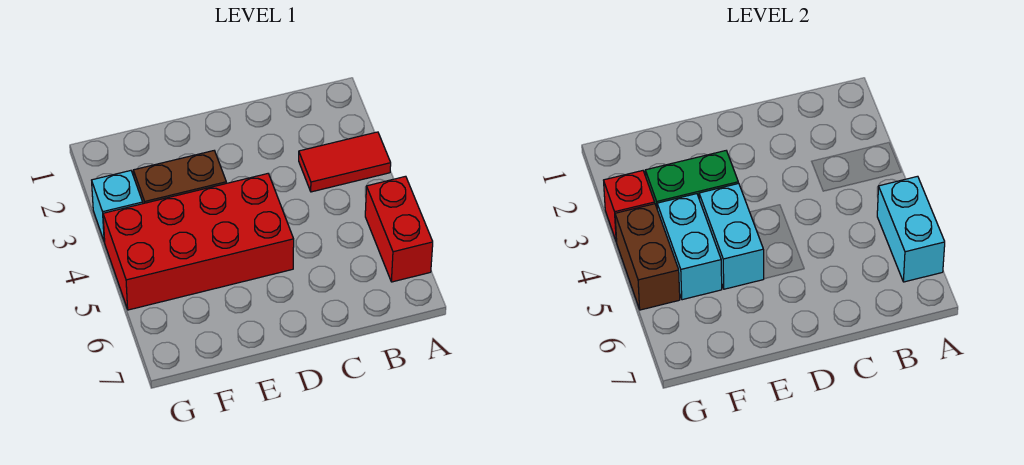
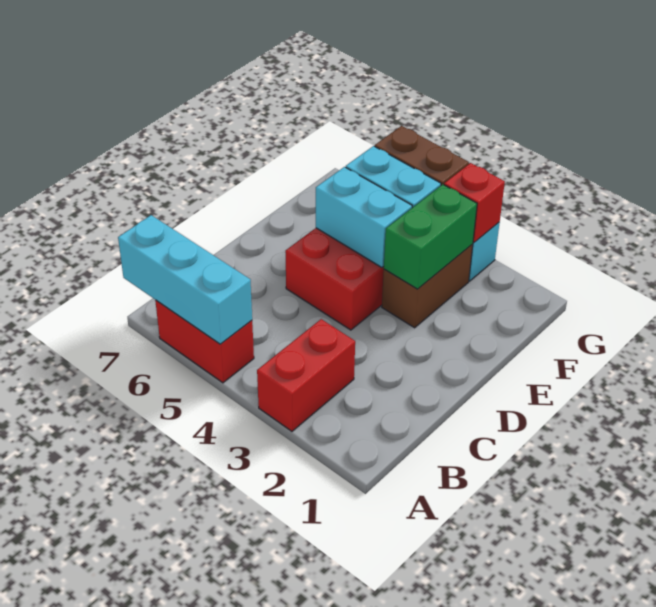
red tile A3:B3 level 1 -> red brick A3:B3 level 1
cyan brick A5:A6 level 2 -> cyan brick A5:A7 level 2

